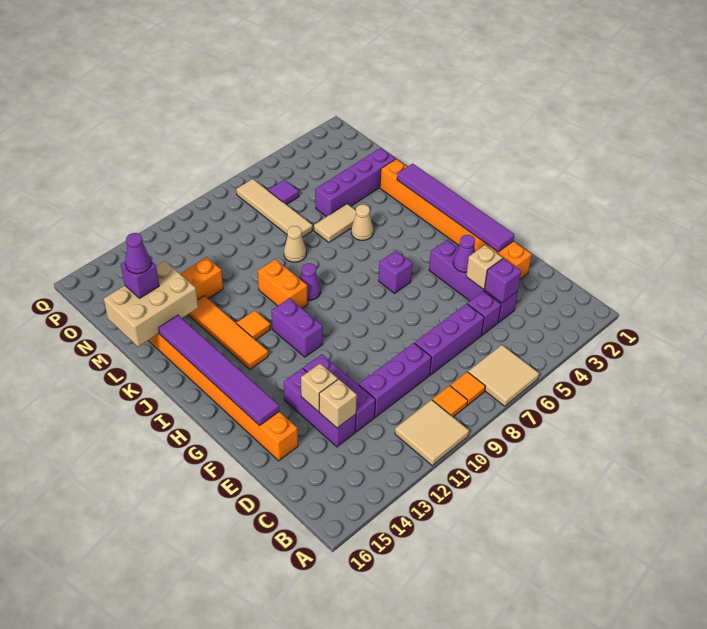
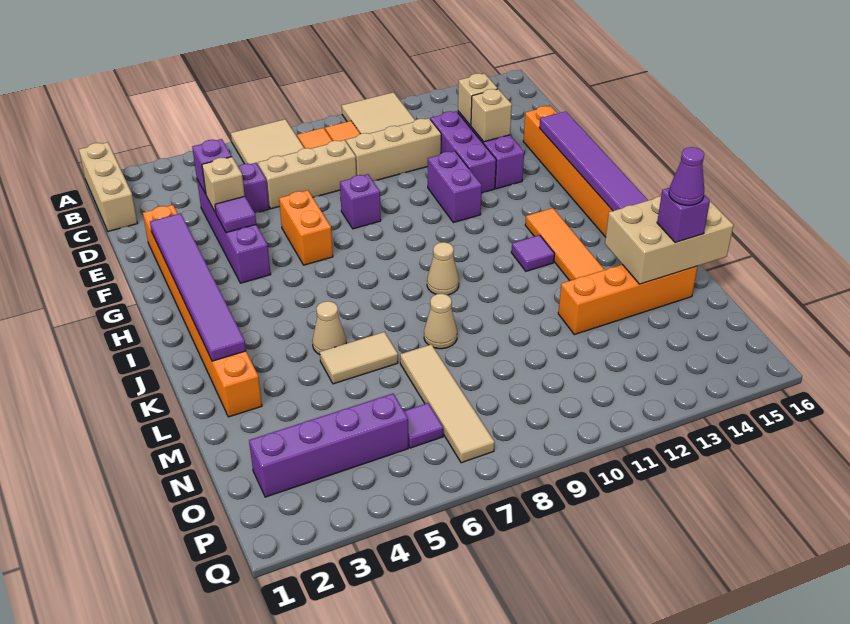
none -> tan brick A1:C1 level 1
purple brick D6:D8 level 1 -> tan brick D6:D8 level 1
purple brick D9:D11 level 1 -> tan brick D9:D11 level 1
purple cone F4 level 2 -> purple tile F4 level 2
purple brick H6 level 1 -> purple brick F8 level 1
purple brick H11:I11 level 1 -> purple brick F11:G11 level 1
purple cone J9 level 1 -> tan cone J9 level 1
orange brick J10:K10 level 1 -> orange brick F6:G6 level 1
orange tile J12 level 1 -> purple tile J12 level 1
purple brick M2:M5 level 1 -> purple brick O2:O5 level 1

